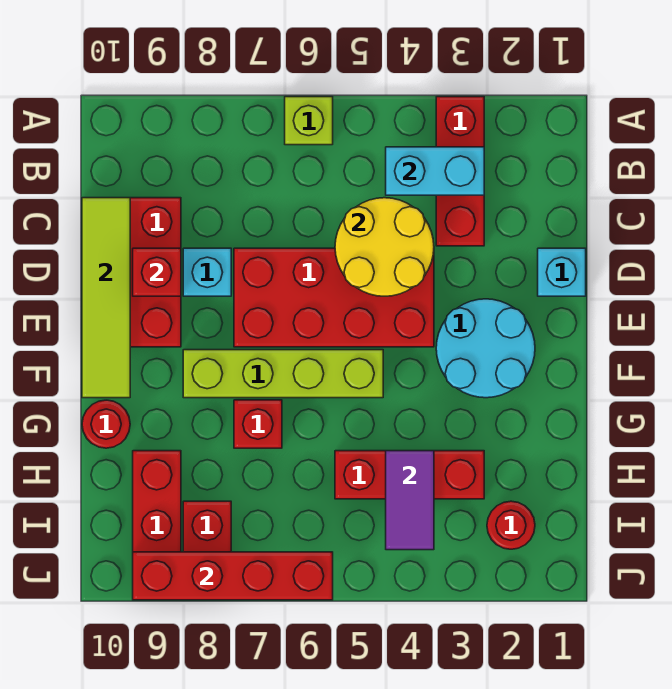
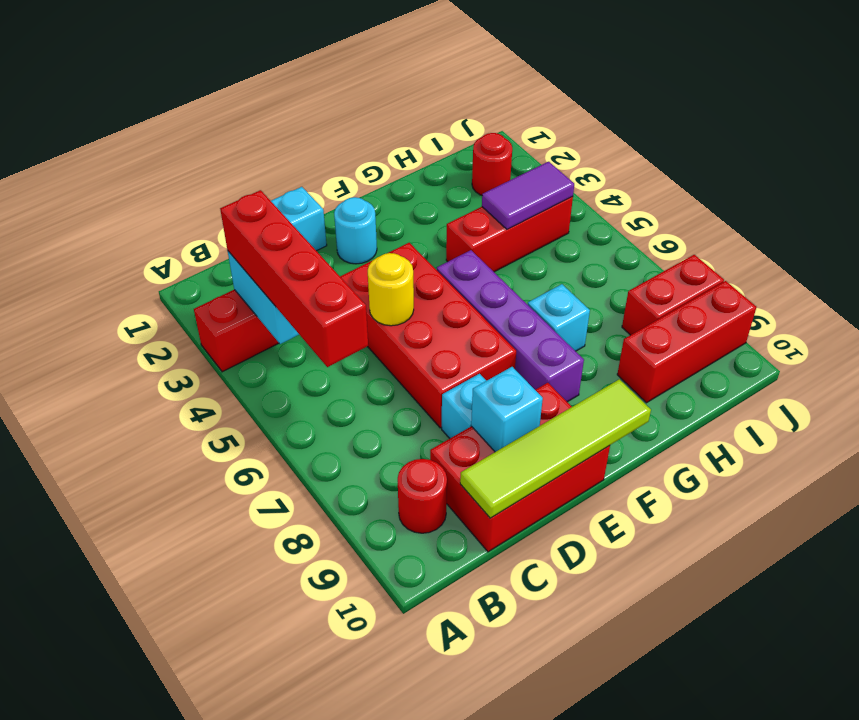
lime brick A6 level 1 -> none
yellow round brick C4:D5 level 2 -> yellow round brick D5 level 2
red brick D9 level 2 -> cyan brick D9 level 2
cyan round brick E2:F3 level 1 -> cyan round brick E2 level 1
lime brick F5:F8 level 1 -> purple brick F5:F8 level 1
red brick G7 level 1 -> cyan brick G7 level 1
red round brick G10 level 1 -> red round brick B9 level 1
red brick H3:H5 level 1 -> red brick G4:I4 level 1
red brick J6:J9 level 2 -> red brick B3:B6 level 3

